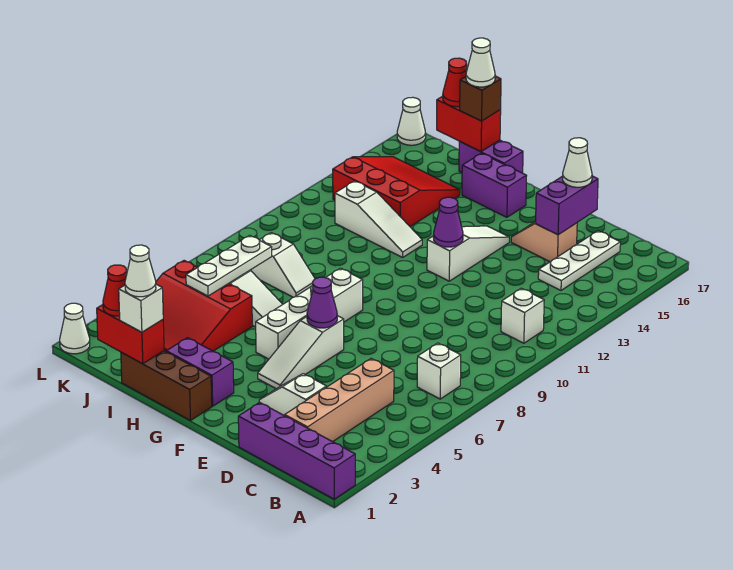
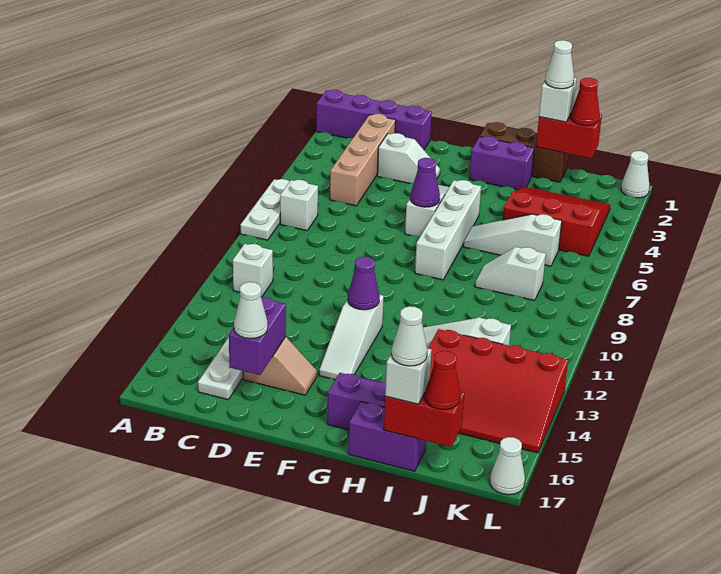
red slope I13:K15 level 1 top 13 -> red slope I13:L15 level 1 top 13
brown brick I17 level 3 -> white brick I17 level 3
white plate J5:J7 level 2 -> white plate A6:A8 level 1

